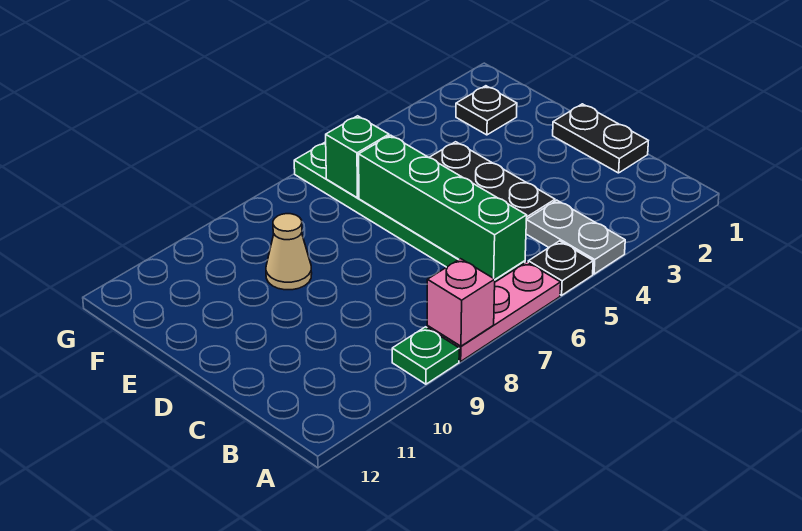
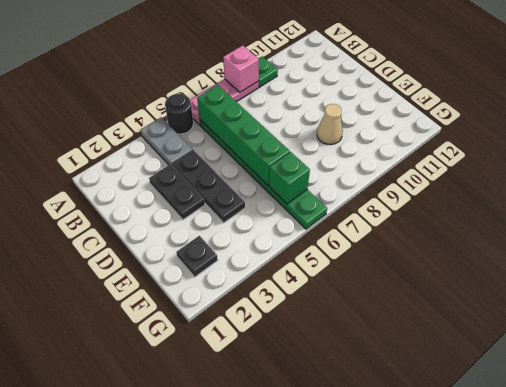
black plate A5 level 1 -> black round brick A5 level 1
black plate C1:D1 level 1 -> black plate C3:D3 level 1

